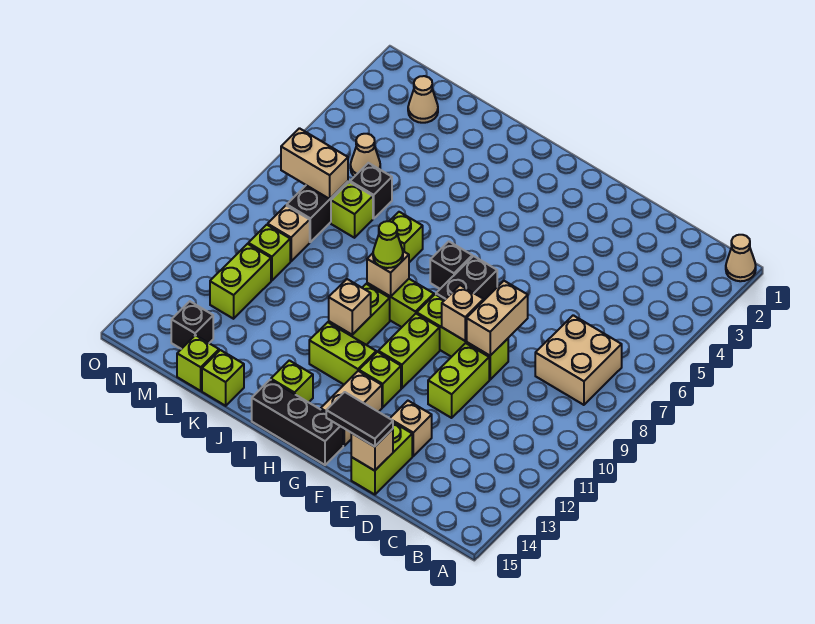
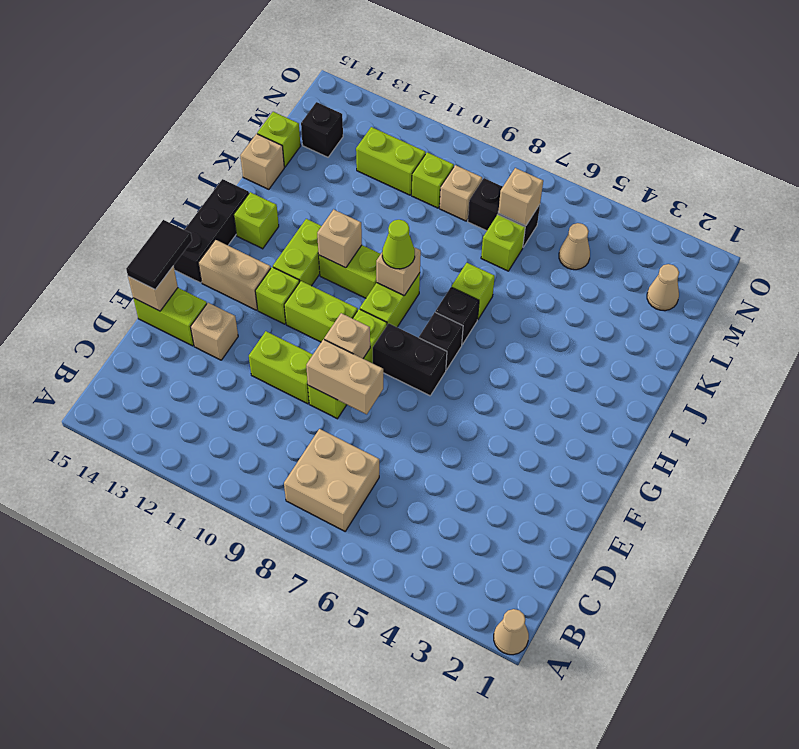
lime brick K15 level 1 -> tan brick K15 level 1
black brick L6 level 1 -> black brick I7 level 1
tan brick M7:N7 level 2 -> tan brick M7 level 2

